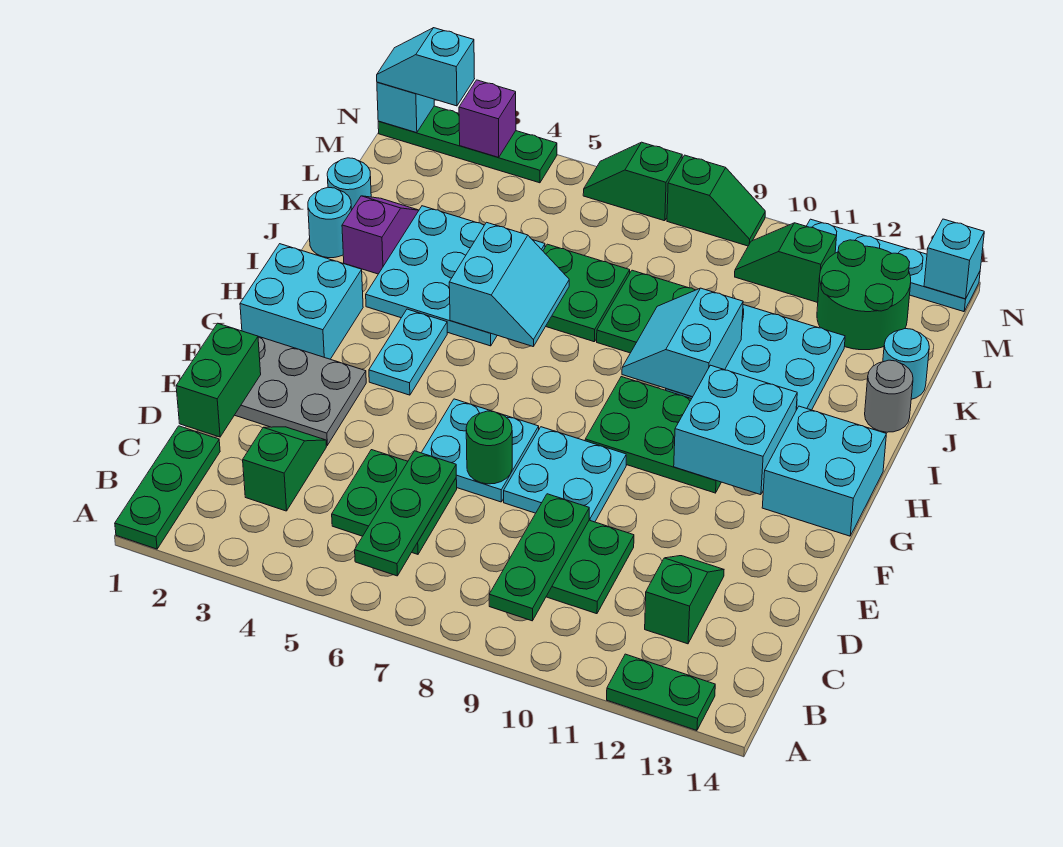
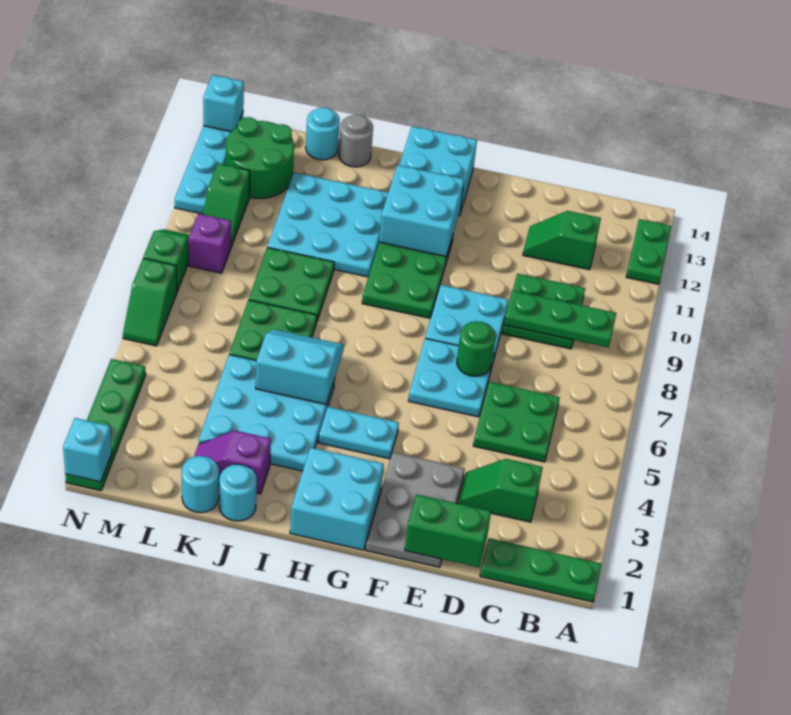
green plate B6:D6 level 2 -> none
cyan slope I9:J10 level 2 top 10 -> none
cyan slope N1:N2 level 3 top 2 -> none
purple brick N3 level 2 -> purple brick M9 level 1

